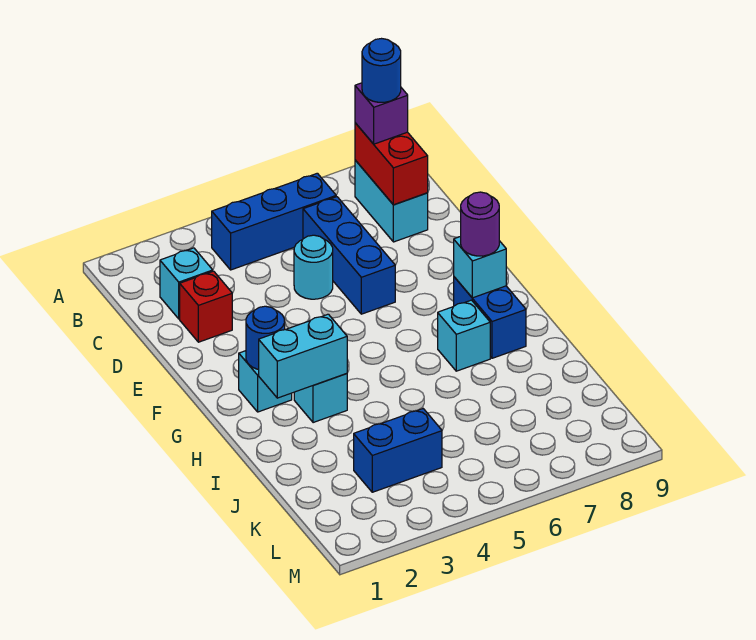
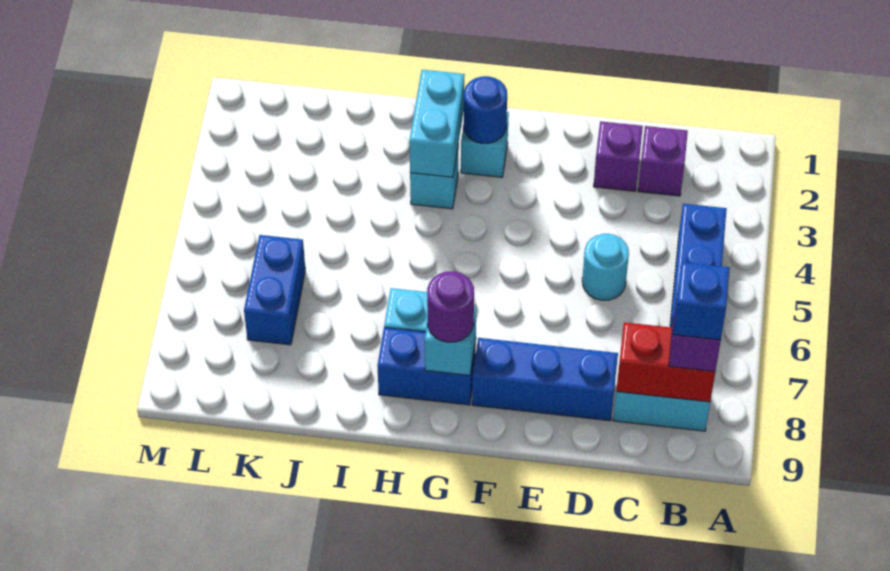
blue round brick B8 level 4 -> blue brick B8 level 4
cyan brick C2 level 1 -> purple brick C2 level 1
blue brick C6:E6 level 1 -> blue brick D8:F8 level 1
red brick D2 level 1 -> purple brick D2 level 1
blue brick K3:K4 level 1 -> blue brick K6:K7 level 1

